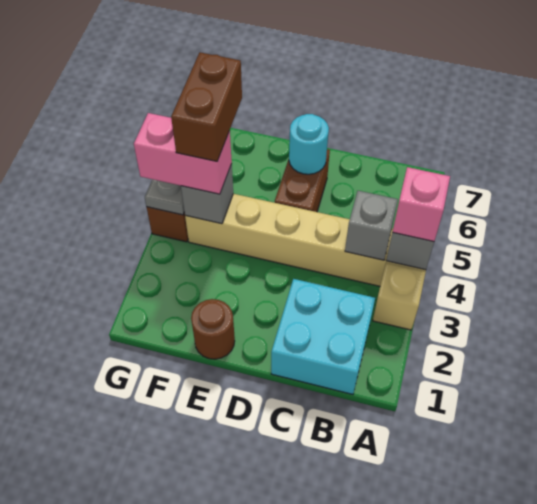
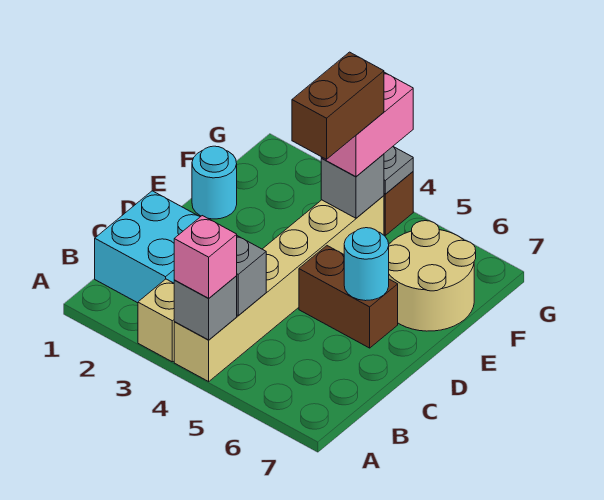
brown round brick E1 level 1 -> cyan round brick E1 level 1
none -> tan round brick E6:F7 level 1
brown brick F4:F5 level 4 -> brown brick E4:F4 level 4

